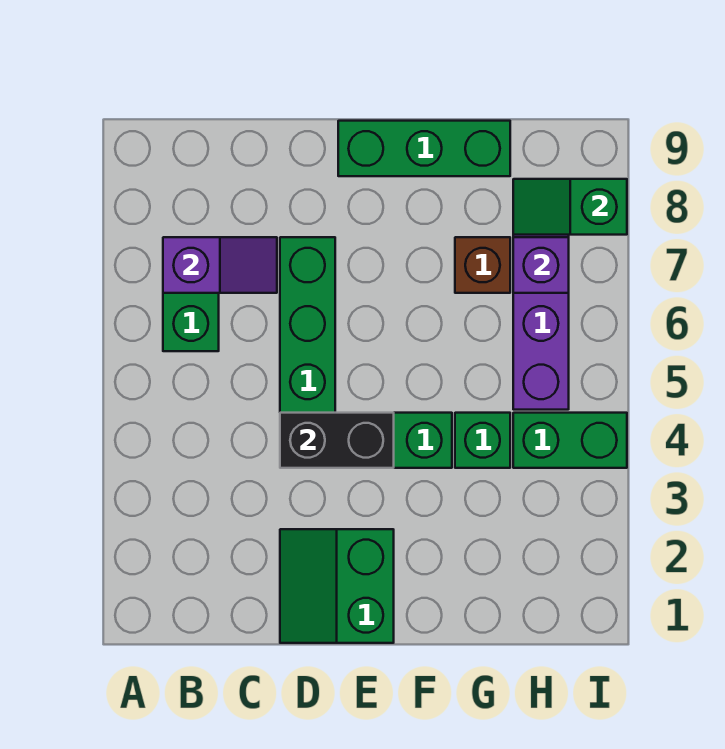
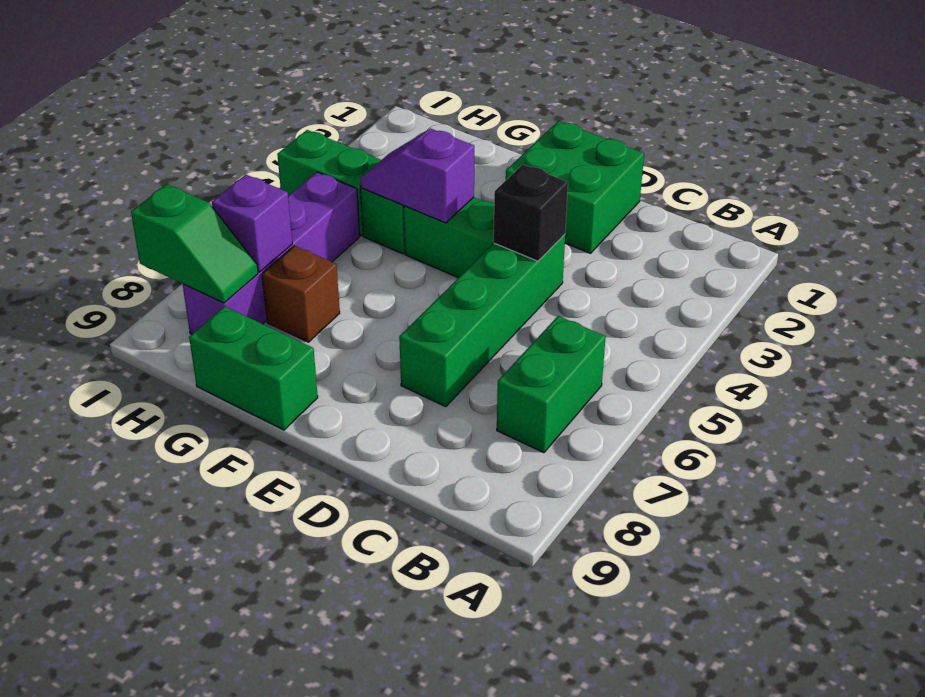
purple slope B7:C7 level 2 top B -> purple slope F4:G4 level 2 top F
green slope D1:E2 level 1 top E -> green brick D1:E2 level 1
black brick D4:E4 level 2 -> black brick D4 level 2
green brick E9:G9 level 1 -> green brick F9:G9 level 1

